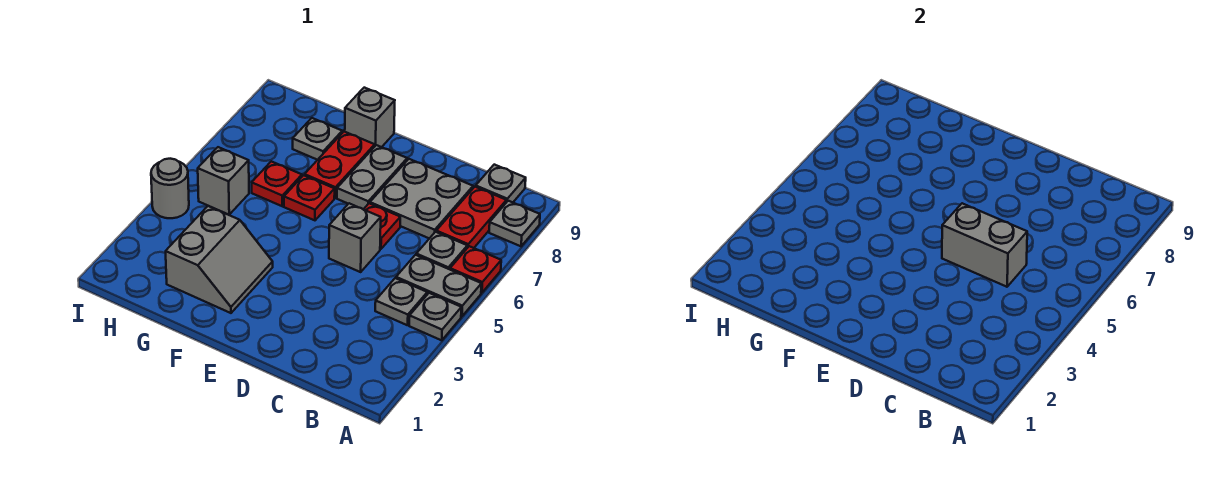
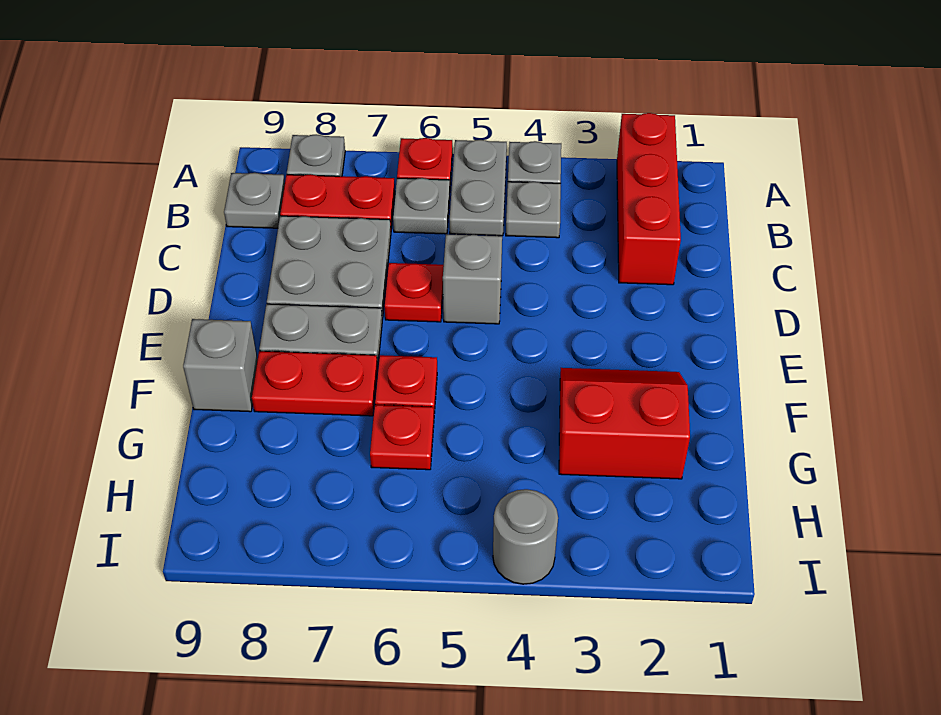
none -> red brick A2:C2 level 1
grey brick C5:D5 level 2 -> none
grey slope F2:G3 level 1 top G -> red slope F2:G3 level 1 top G
grey plate G8 level 1 -> none
grey brick H5 level 1 -> none

